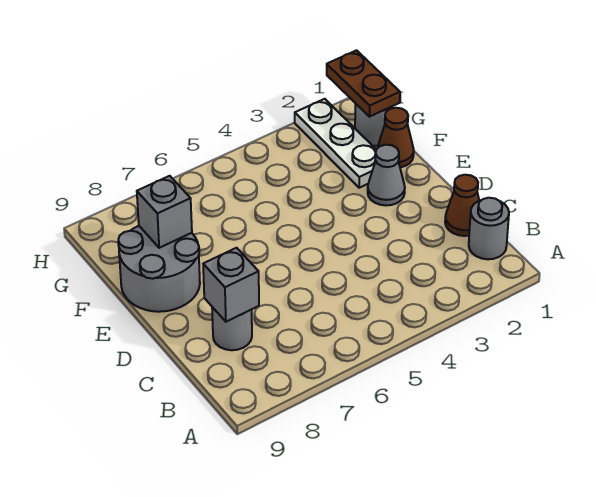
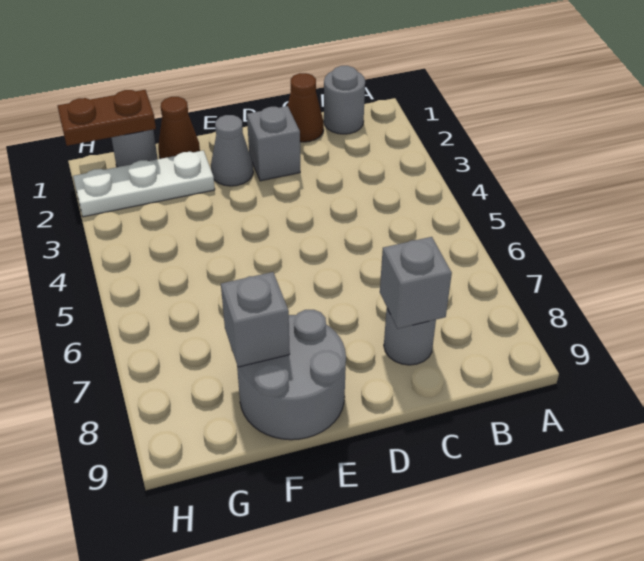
none -> grey brick D2 level 1

